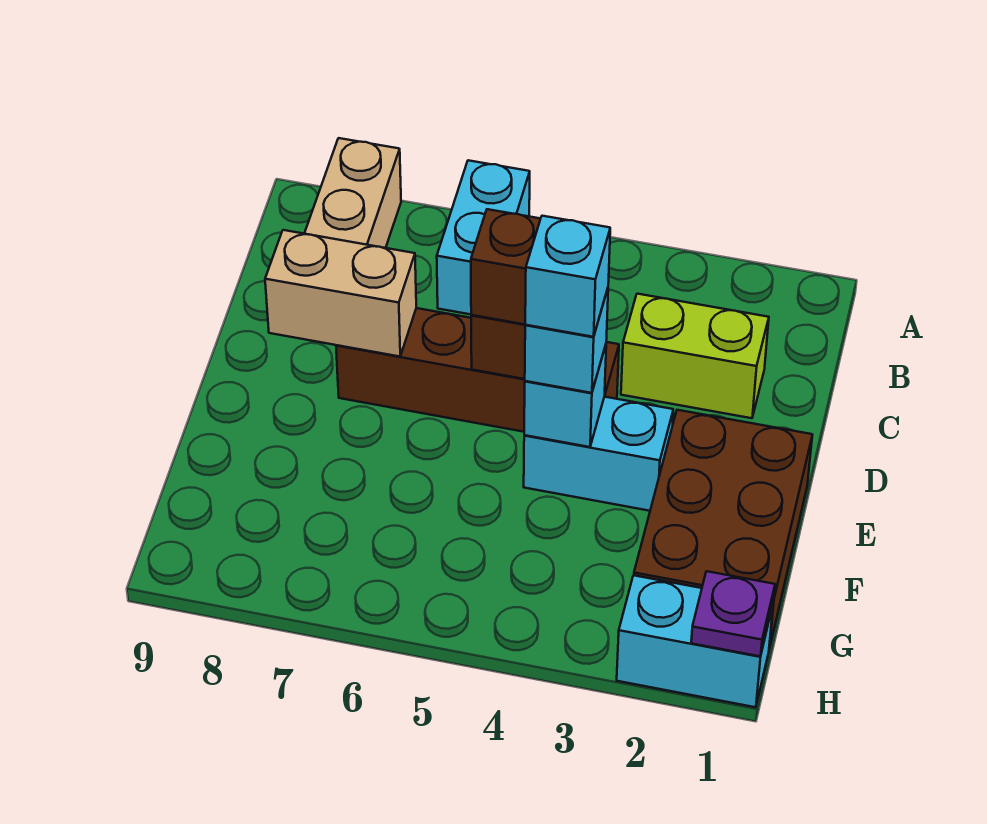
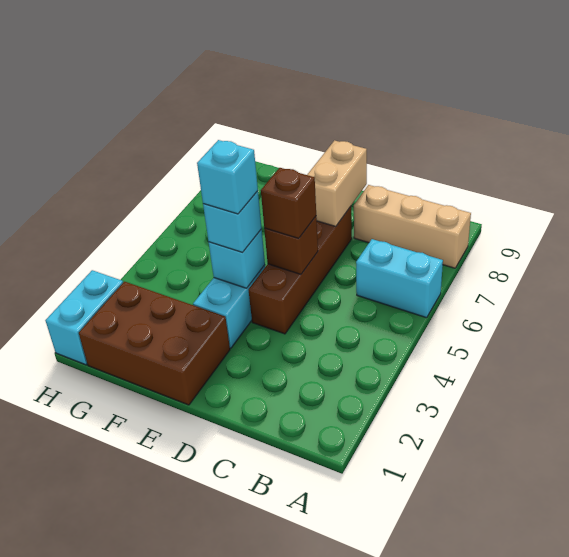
lime brick C2:C3 level 1 -> none
purple plate H1 level 2 -> none

